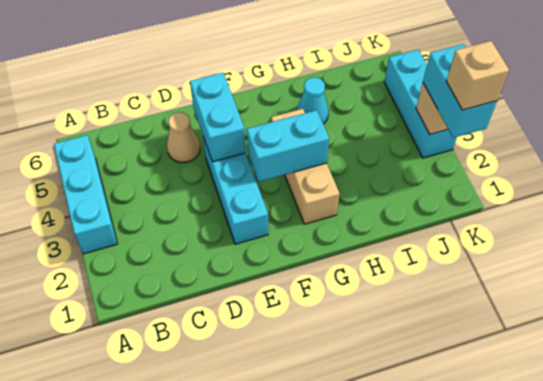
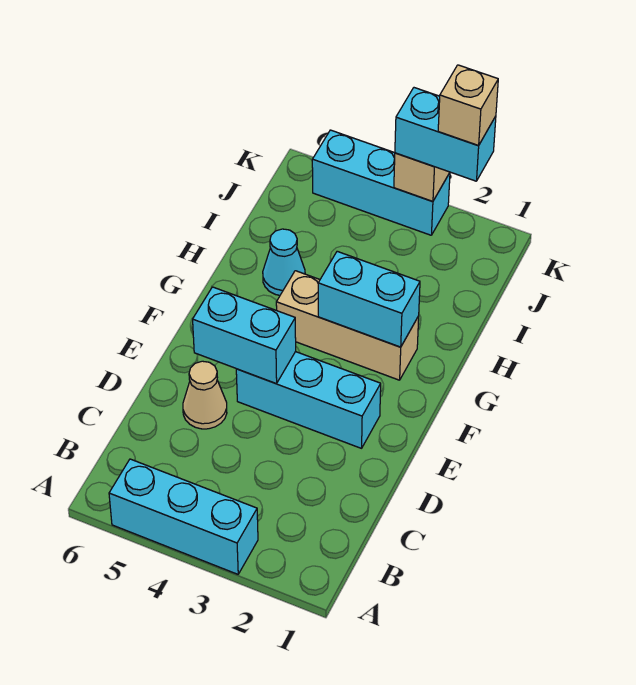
cyan brick F3:G3 level 2 -> cyan brick G2:G3 level 2

